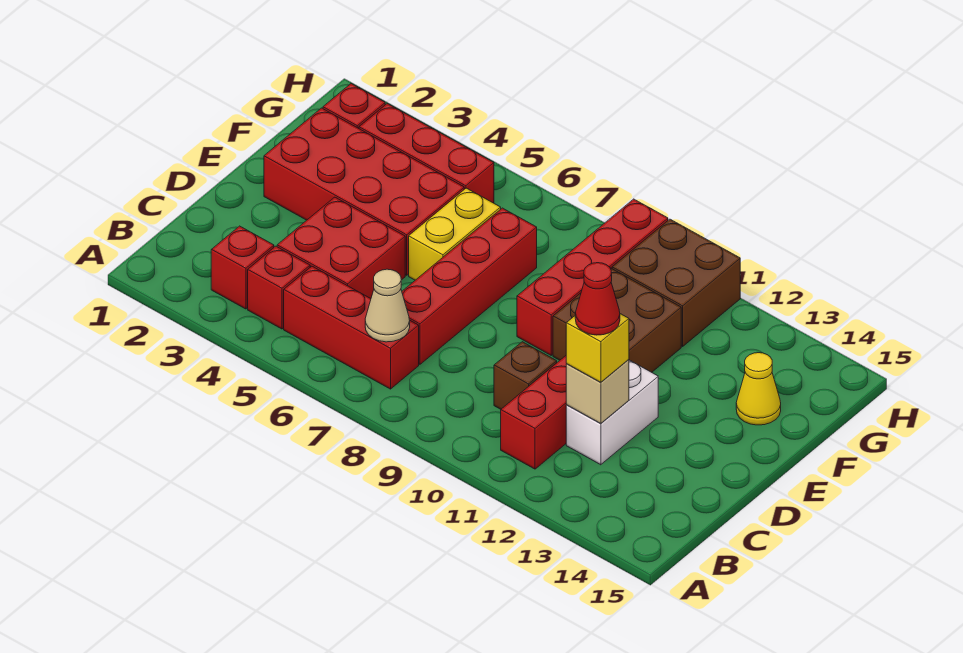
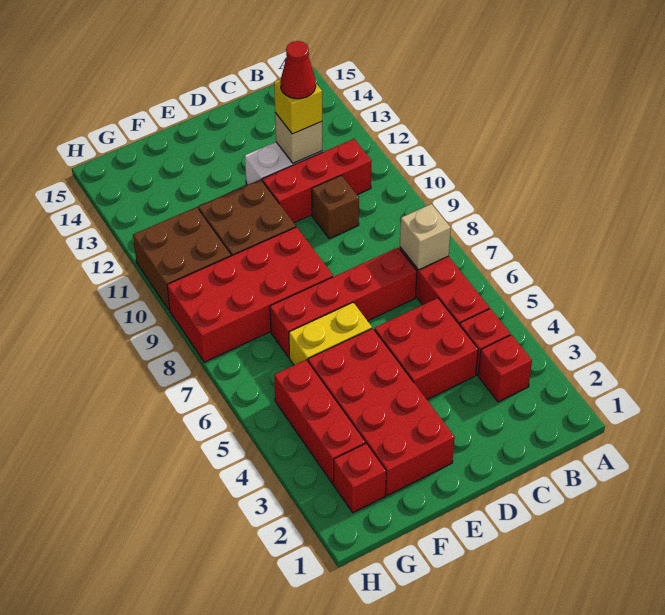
tan cone B7 level 2 -> tan brick B7 level 2
red brick E9:H9 level 1 -> red brick E8:H9 level 1
yellow cone F14 level 1 -> none

